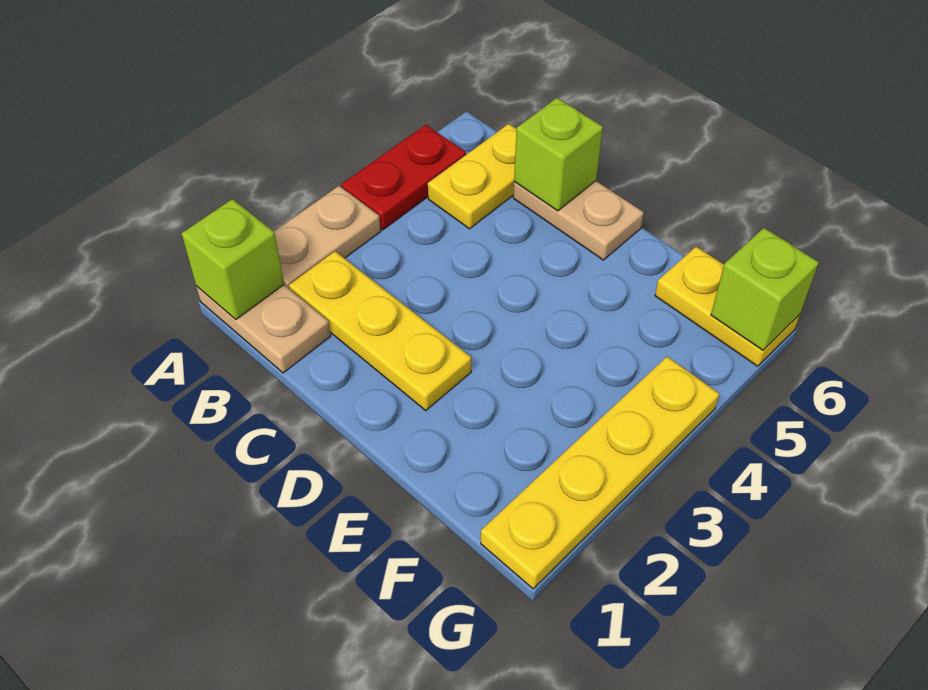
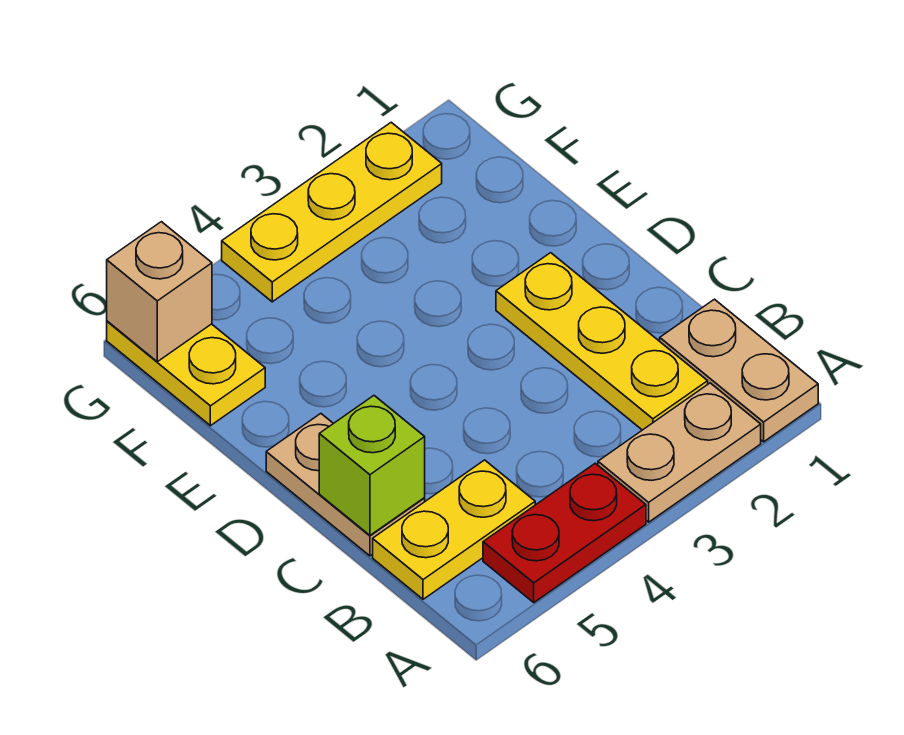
lime brick A1 level 2 -> none
yellow plate G1:G4 level 1 -> yellow plate G2:G4 level 1
lime brick G6 level 2 -> tan brick G6 level 2

